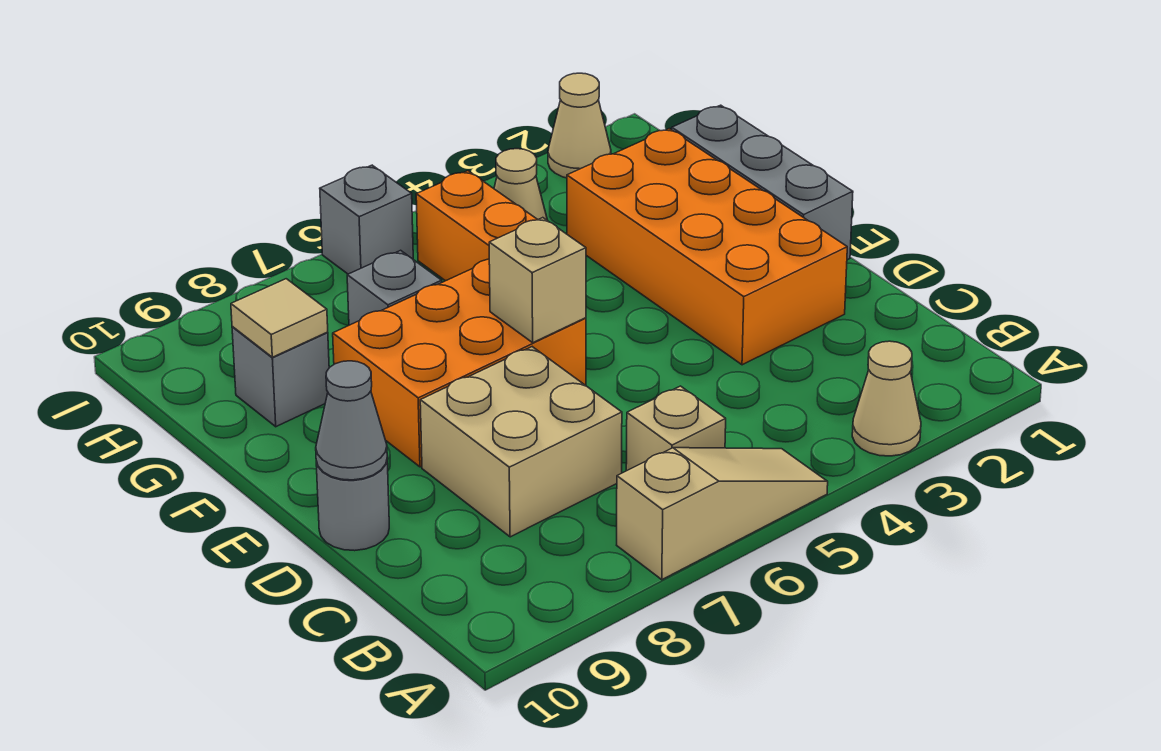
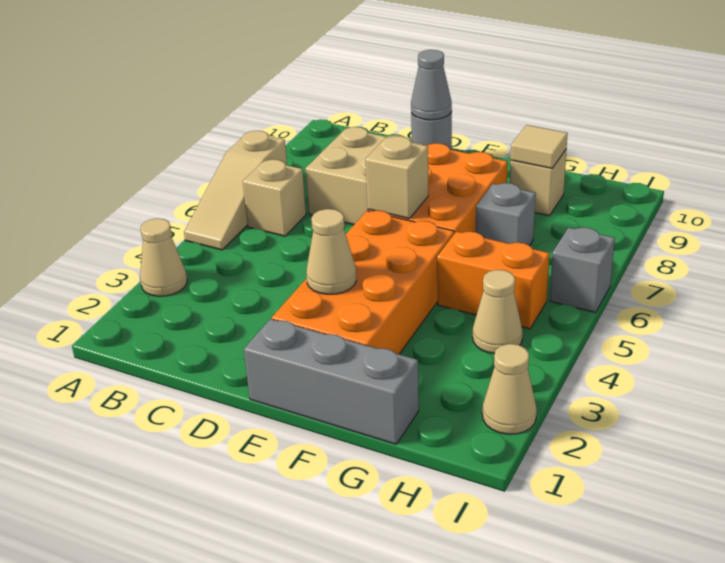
orange brick D2:G3 level 1 -> orange brick E2:F5 level 1
none -> tan cone E3 level 2
grey brick G9 level 1 -> tan brick G9 level 1

